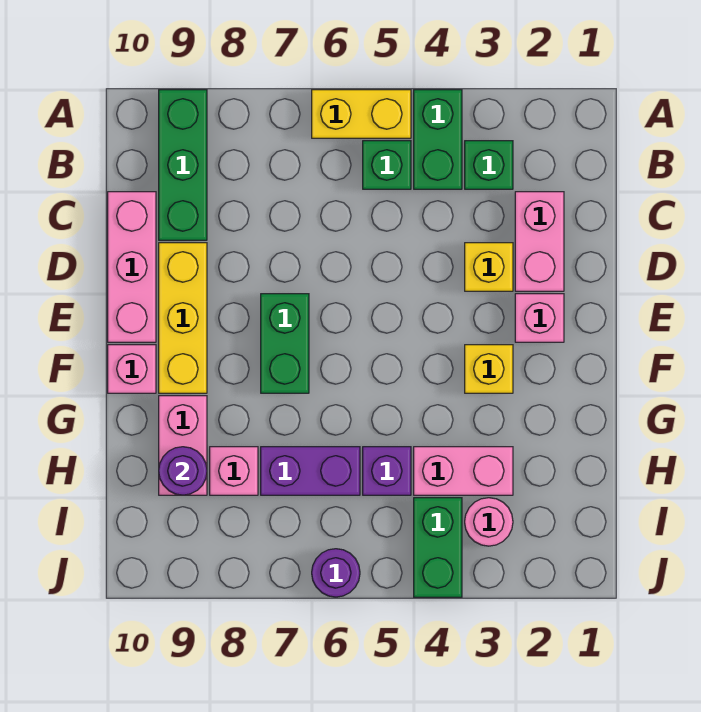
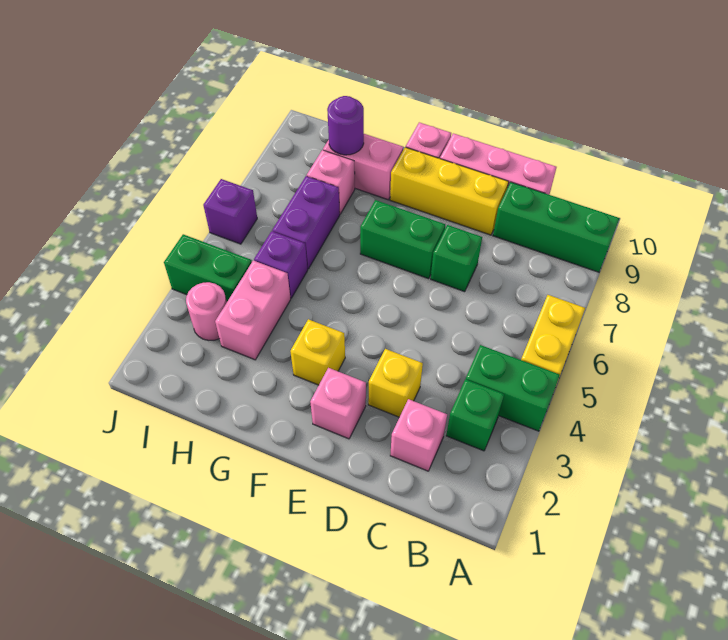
green brick B5 level 1 -> green brick D7 level 1
pink brick C2:D2 level 1 -> pink brick C2 level 1
purple round brick J6 level 1 -> purple brick J6 level 1

